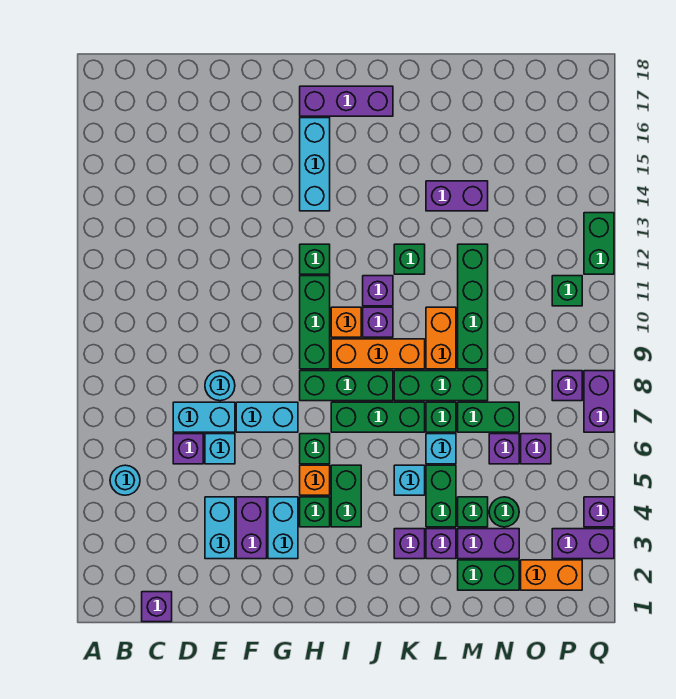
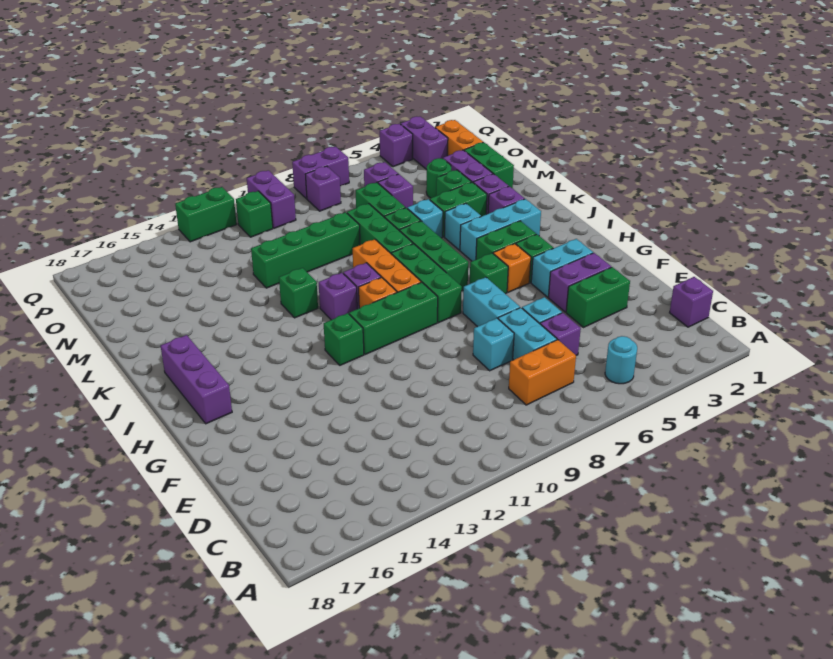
cyan brick E3:E4 level 1 -> green brick E3:E4 level 1
cyan round brick E8 level 1 -> cyan brick E8 level 1
cyan brick H14:H16 level 1 -> cyan brick J3:J5 level 1
orange brick L9:L10 level 1 -> orange brick C7:C8 level 1
purple brick L14:M14 level 1 -> purple brick P10:Q10 level 1

